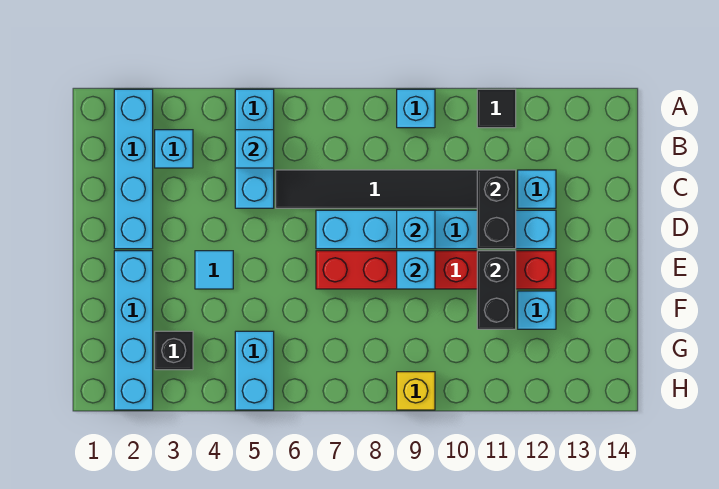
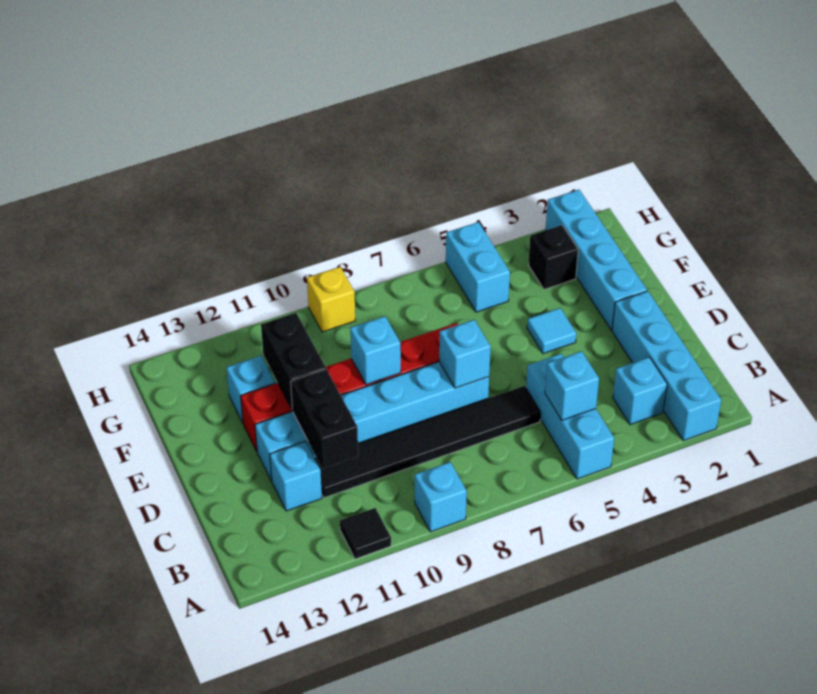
cyan brick D9 level 2 -> cyan brick D7 level 2

